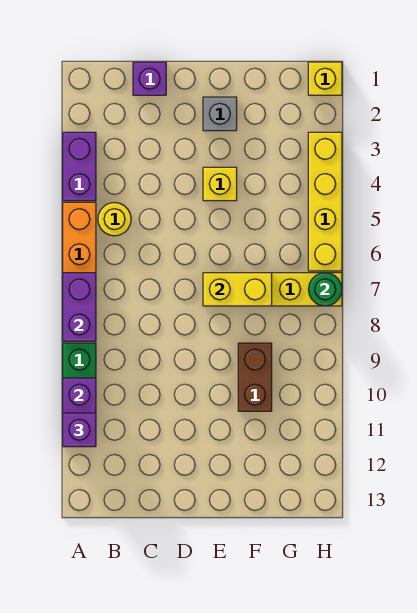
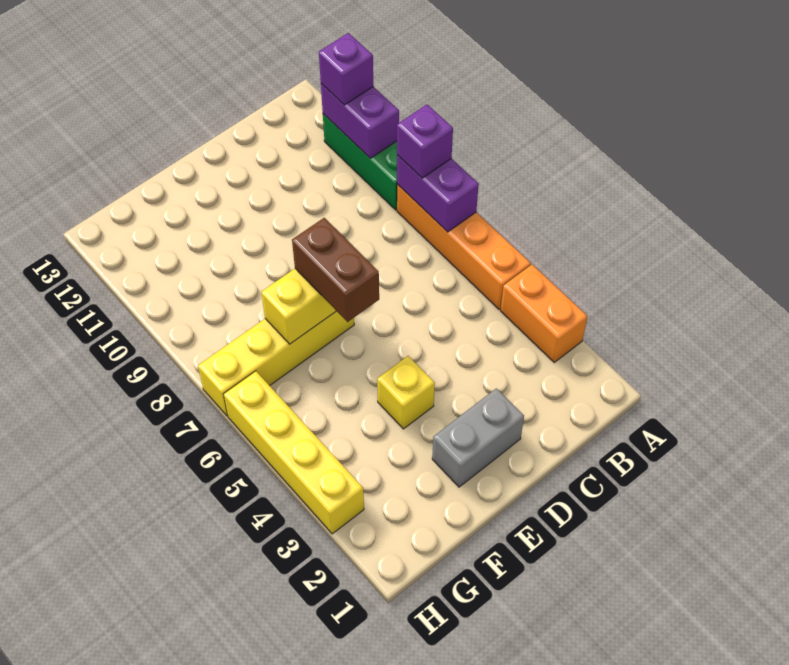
purple brick A3:A4 level 1 -> orange brick A3:A4 level 1
yellow round brick B5 level 1 -> none
purple brick C1 level 1 -> purple brick A8 level 3
grey brick E2 level 1 -> grey brick D2:E2 level 1
brown brick F9:F10 level 1 -> brown brick E6:E7 level 3
yellow brick H1 level 1 -> none
green round brick H7 level 2 -> none

